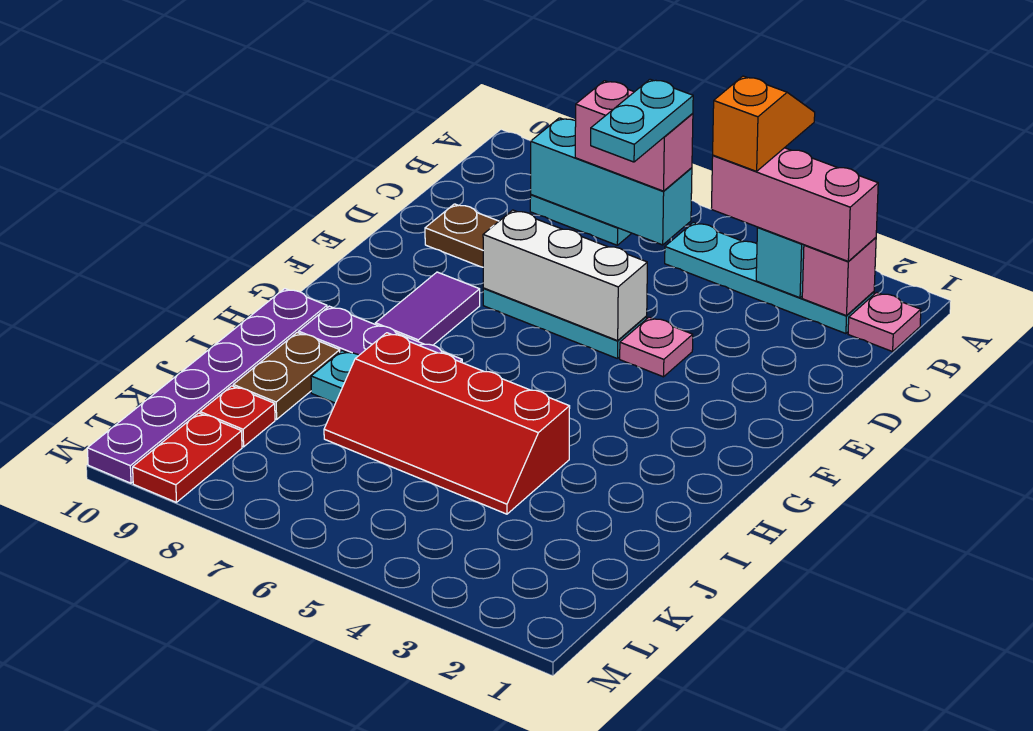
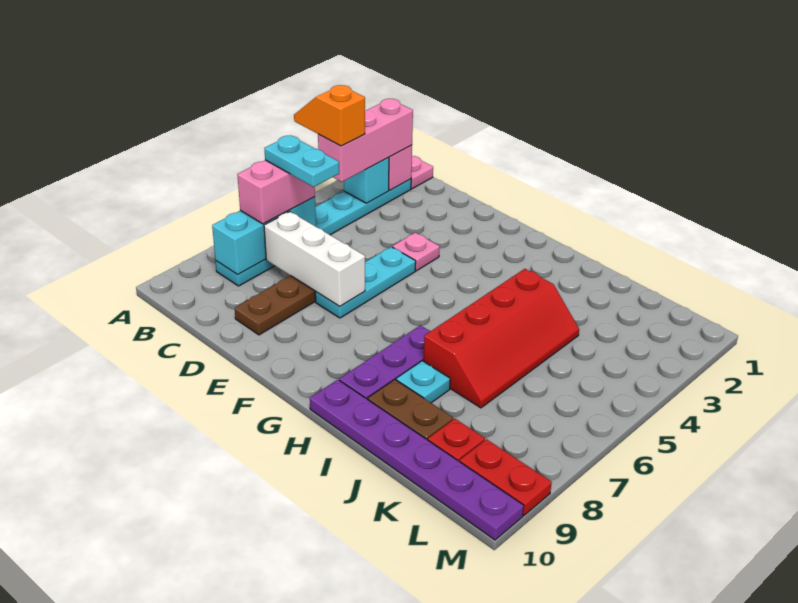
white brick E5:E7 level 2 -> white brick C7:E7 level 2
purple tile F8:G8 level 1 -> none

